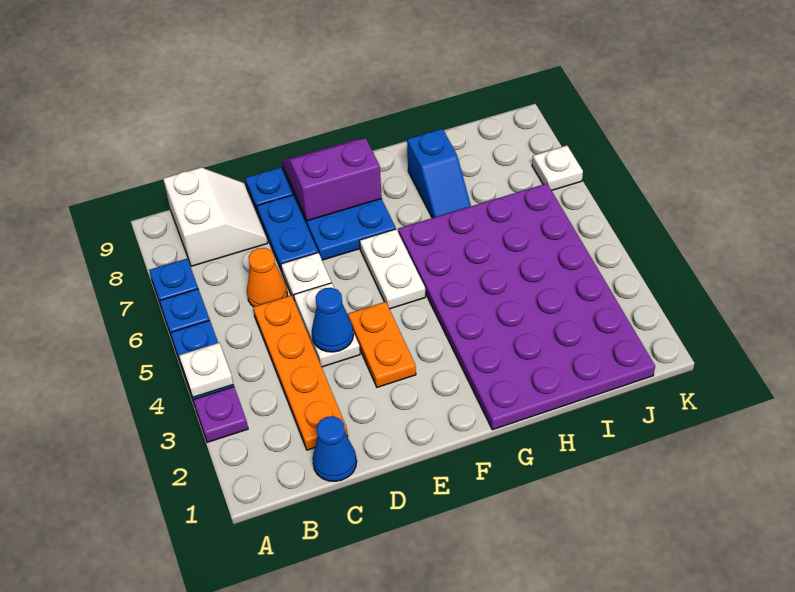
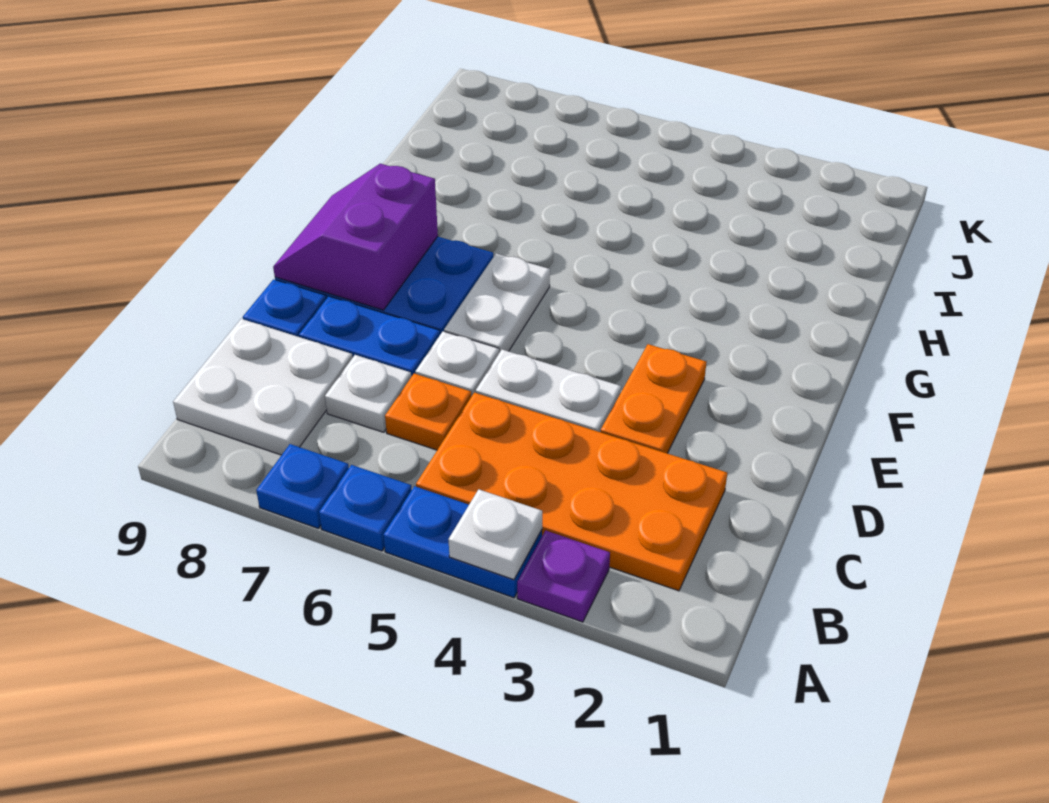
white slope B8:C9 level 1 top B -> white plate B8:C9 level 1
blue cone C1 level 1 -> none
orange plate C2:C5 level 1 -> orange plate B2:C5 level 1
orange cone C6 level 1 -> orange plate C6 level 1
blue cone D4 level 2 -> none
orange plate E3:E4 level 1 -> orange plate D3:E3 level 1
white plate F5:F6 level 1 -> white plate E6:F6 level 1
purple plate G1:J6 level 1 -> none
blue slope H7:H8 level 1 top 8 -> none
white plate K7 level 1 -> white plate C7 level 1

